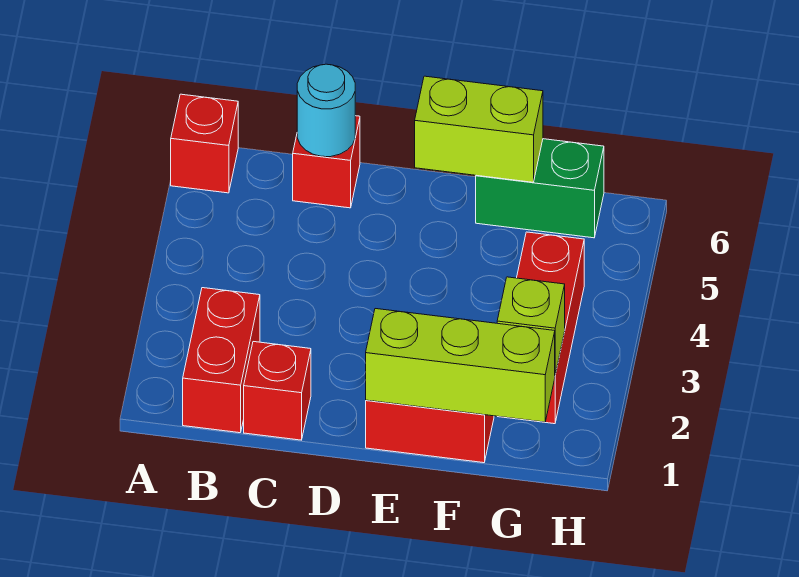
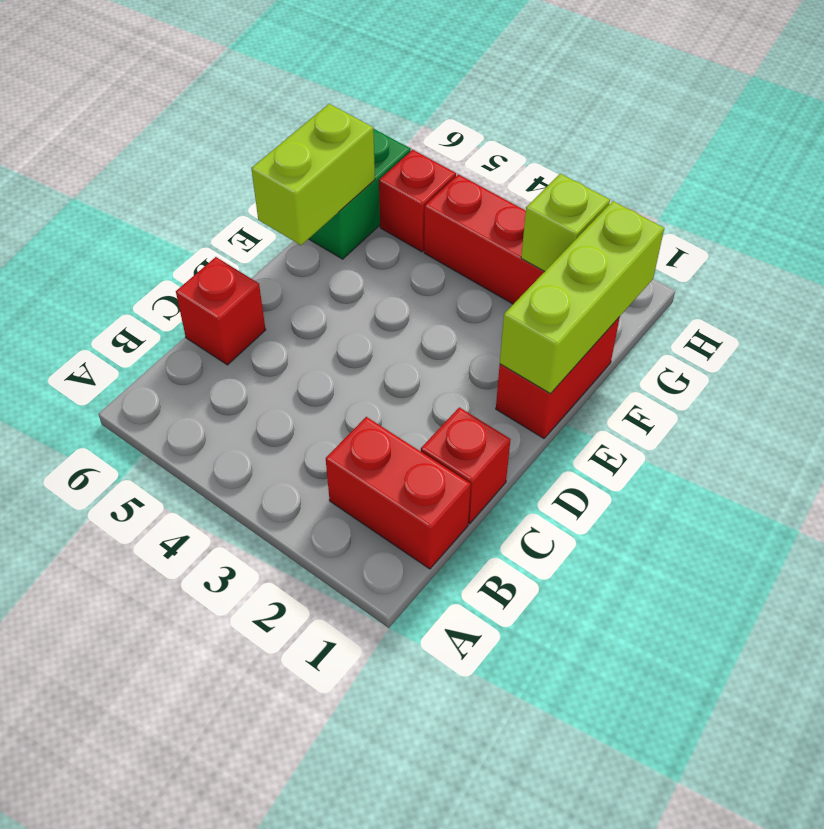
red brick A6 level 1 -> red brick G5 level 1
cyan round brick C6 level 2 -> none

